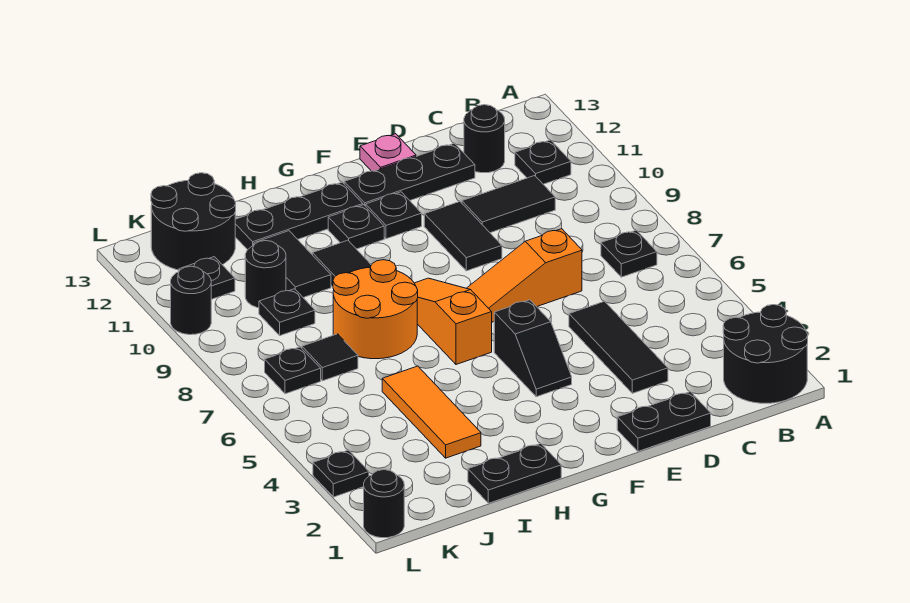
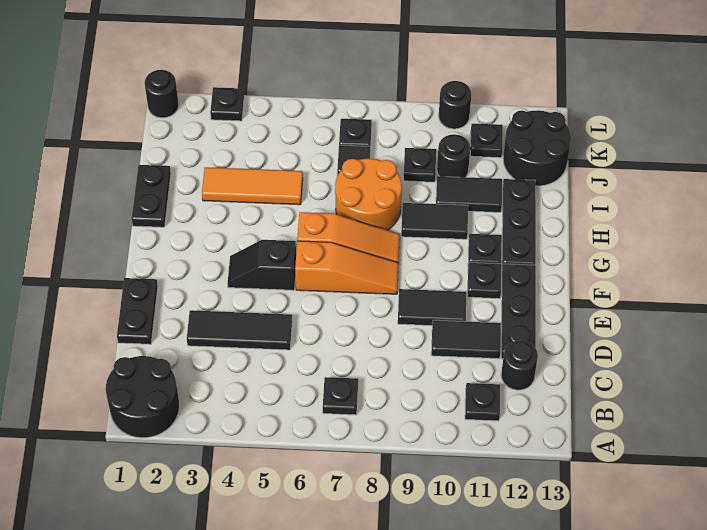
black tile C10:D10 level 1 -> black tile D10:D11 level 1
orange slope D7:F7 level 1 top D -> orange slope F6:F8 level 1 top 6
pink plate E13 level 1 -> none

